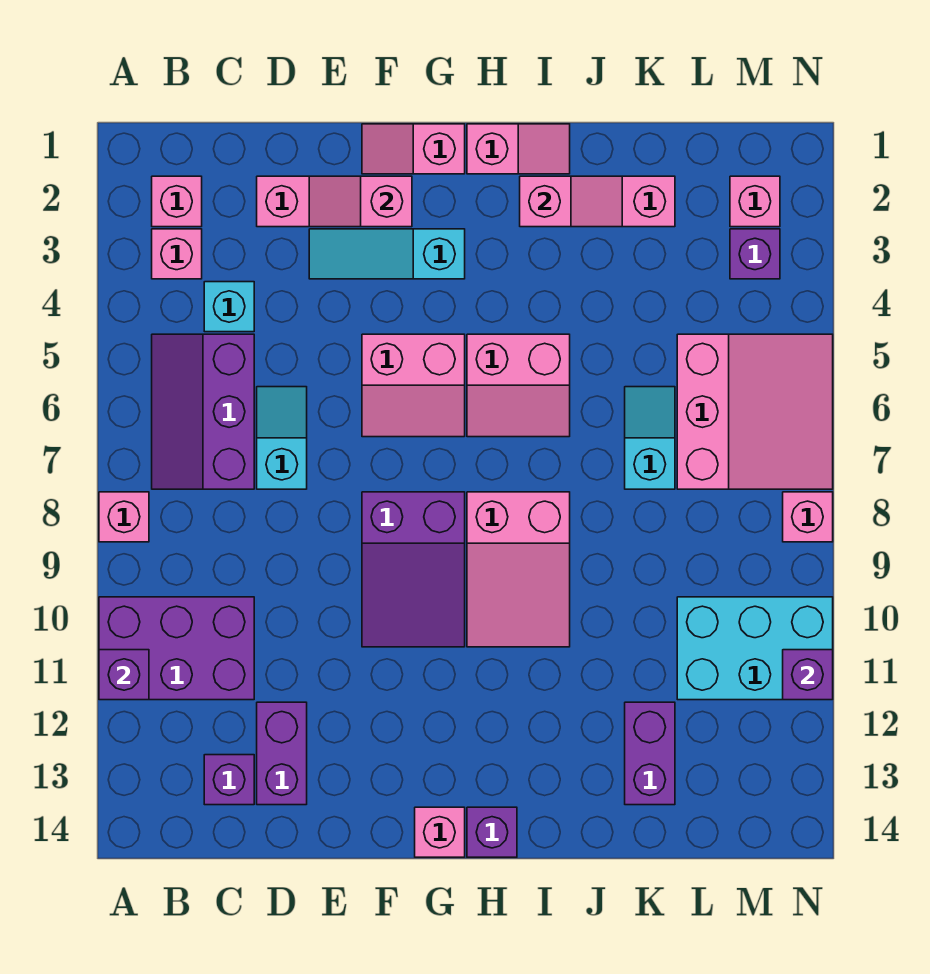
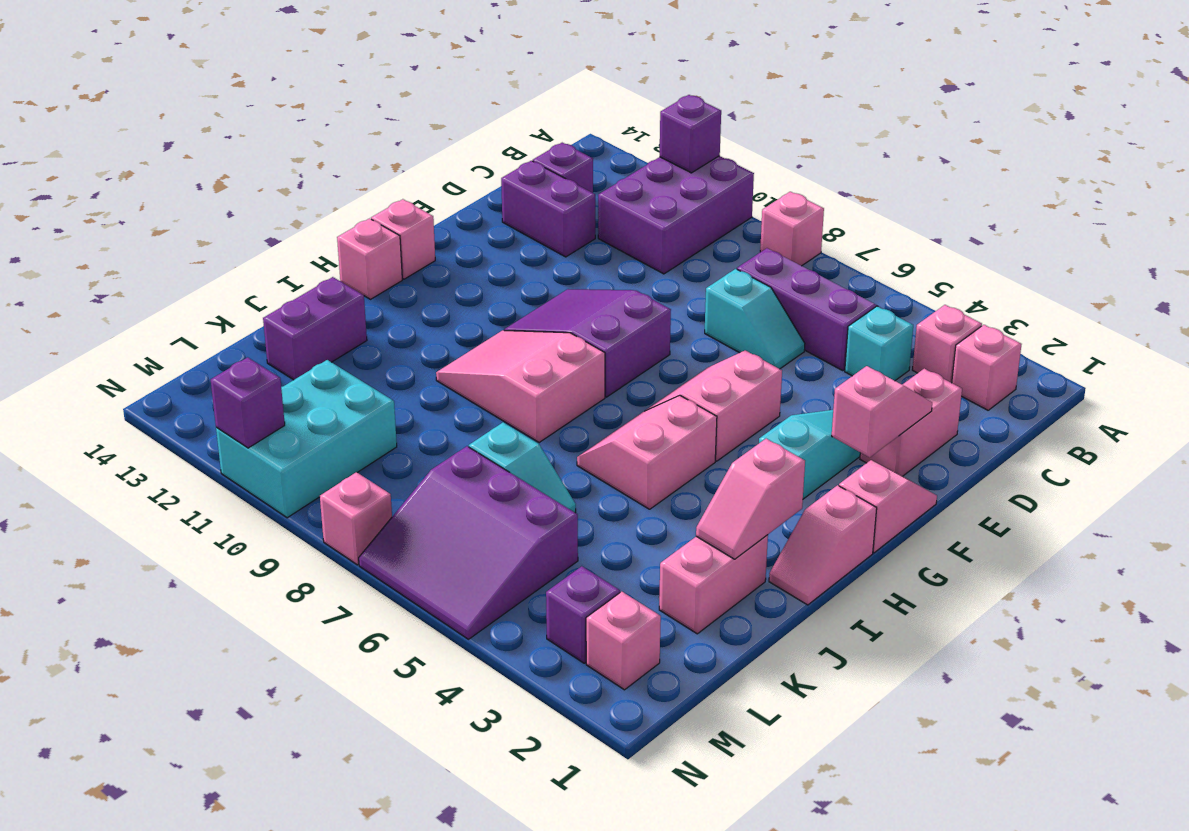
purple brick H14 level 1 -> pink brick H14 level 1
purple brick K12:K13 level 1 -> purple brick J13:K13 level 1
pink slope L5:N7 level 1 top L -> purple slope L5:N7 level 1 top L

